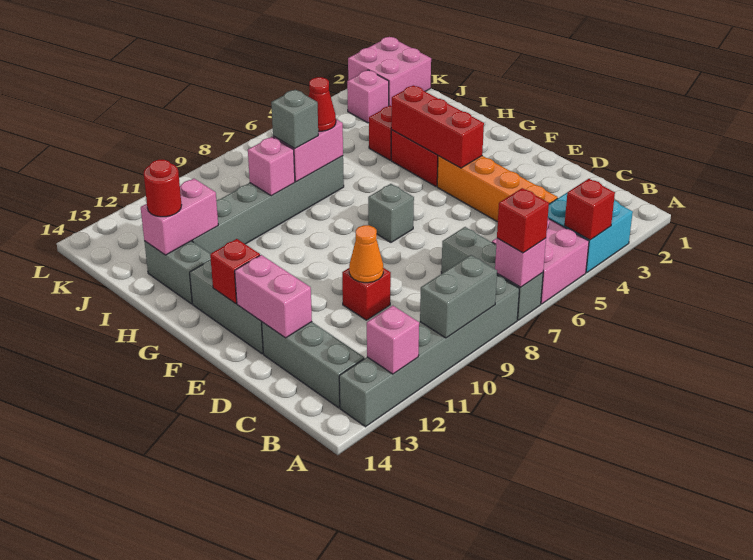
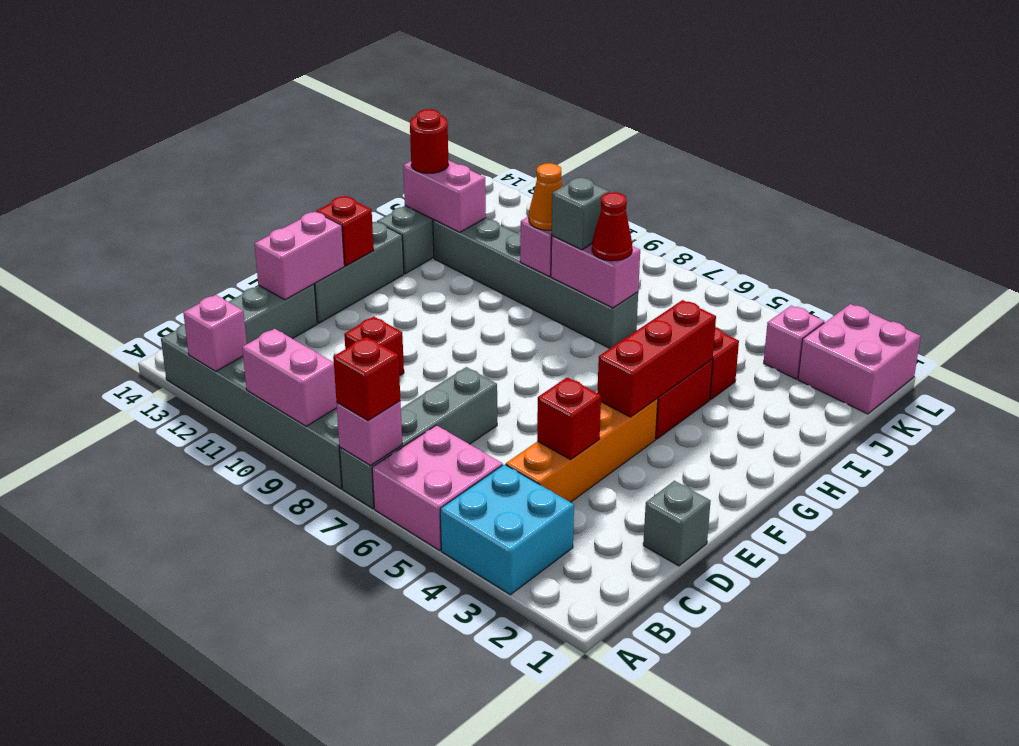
red brick A4 level 2 -> red brick D4 level 2
grey brick A7:C7 level 1 -> grey brick A7:D7 level 1
grey brick A9:A10 level 2 -> pink brick A9:A10 level 2
orange cone D10 level 2 -> orange cone I9 level 3
grey brick F7 level 1 -> grey brick D1 level 1

